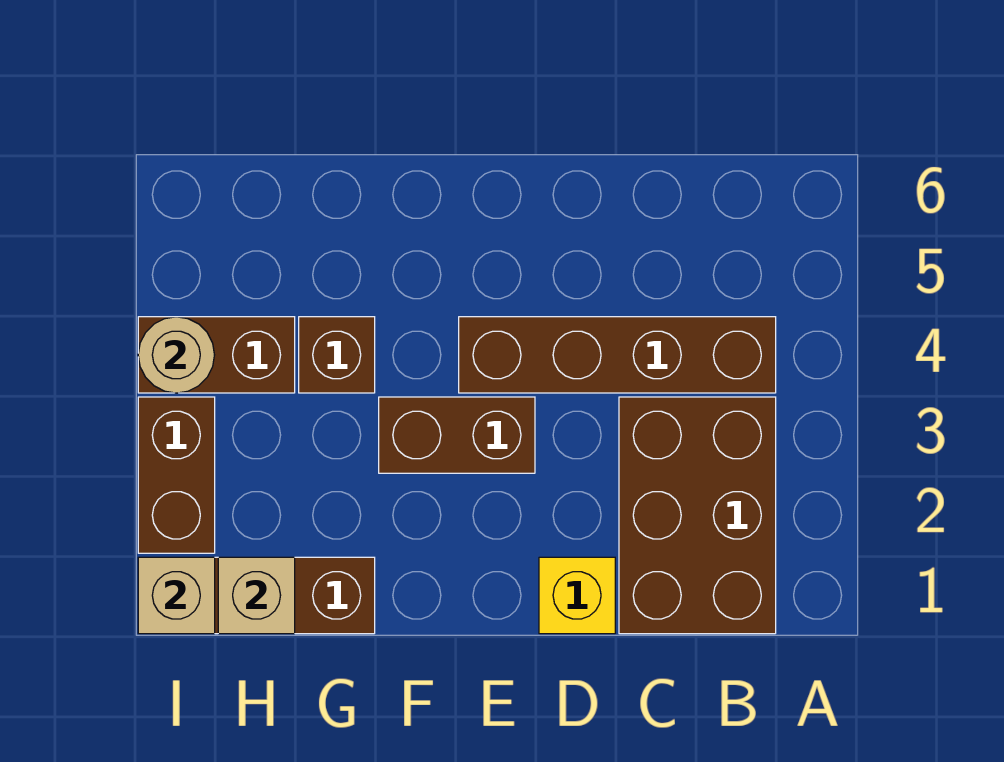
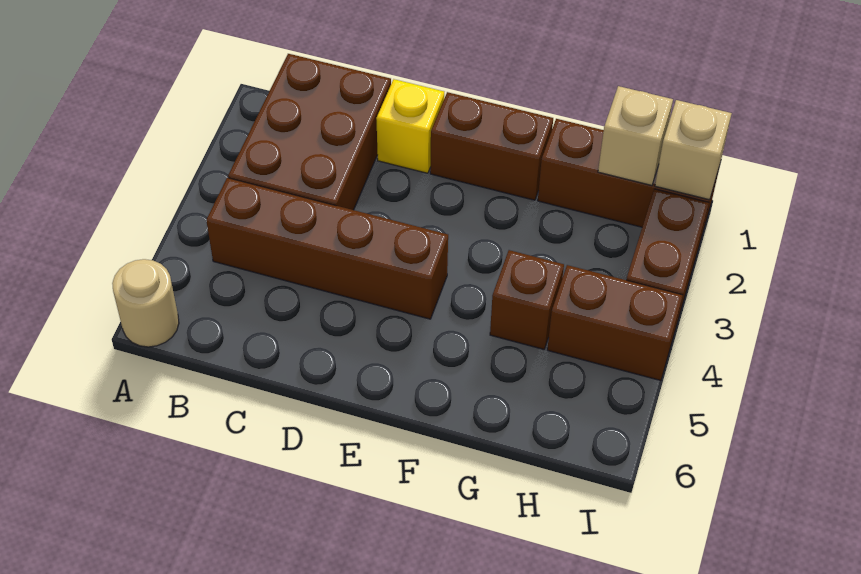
brown brick E3:F3 level 1 -> brown brick E1:F1 level 1
tan round brick I4 level 2 -> tan round brick A6 level 1

